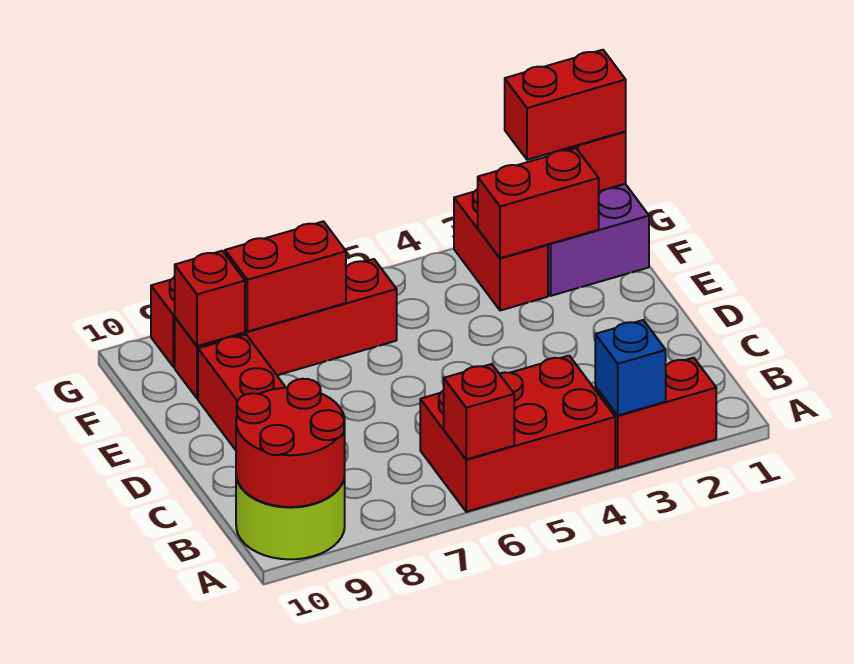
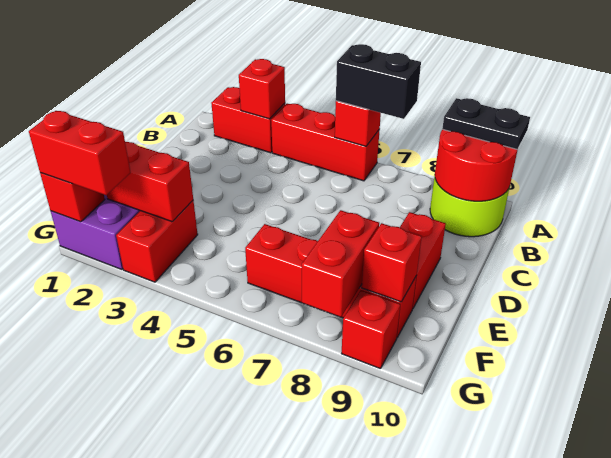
blue brick A3 level 2 -> red brick A3 level 2
red brick A4:B6 level 1 -> red brick A4:A6 level 1
none -> black brick A6:A7 level 3
none -> black plate A9:A10 level 3
red brick F7:F8 level 2 -> red brick F8:G8 level 2

